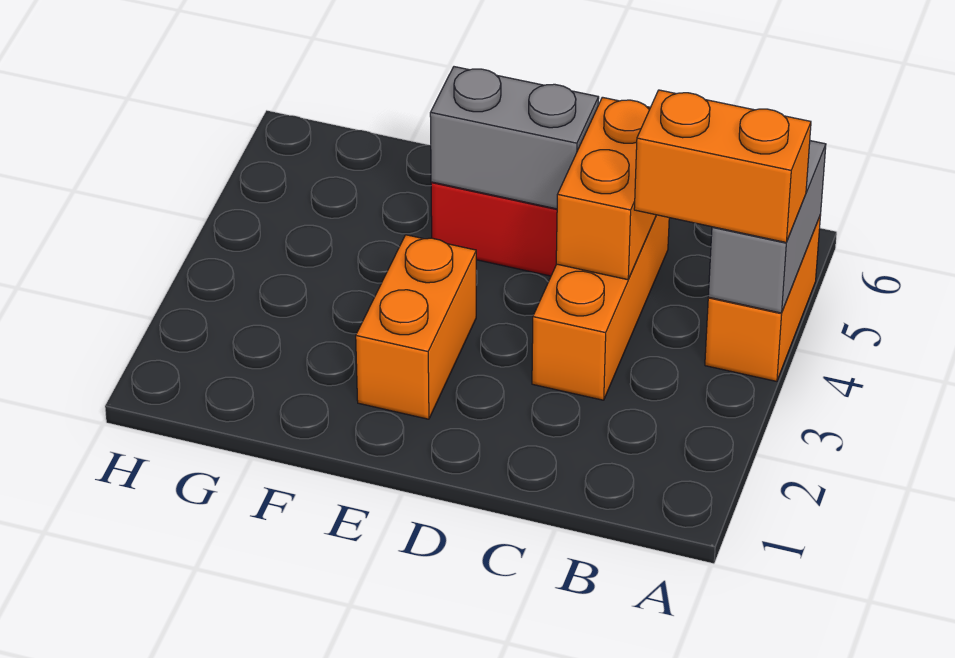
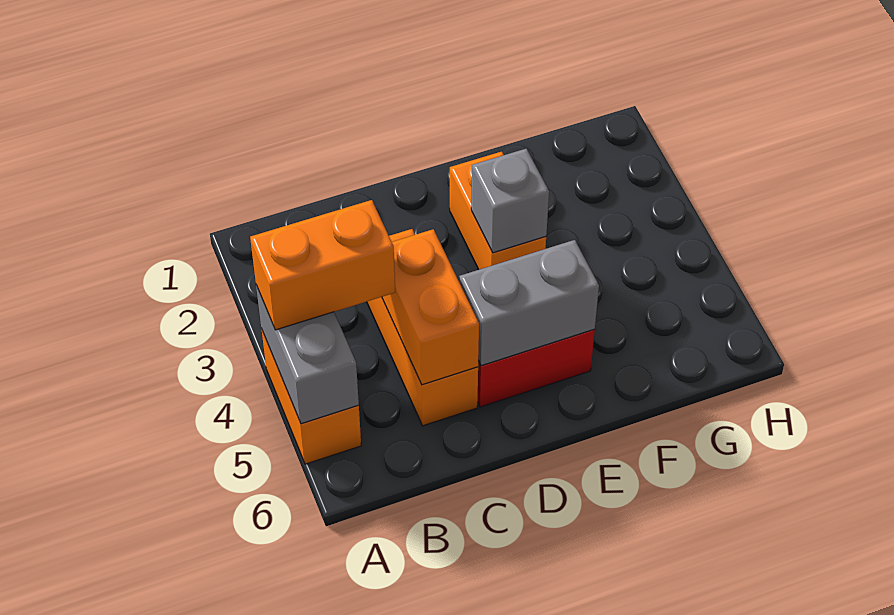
none -> grey brick E3 level 2

